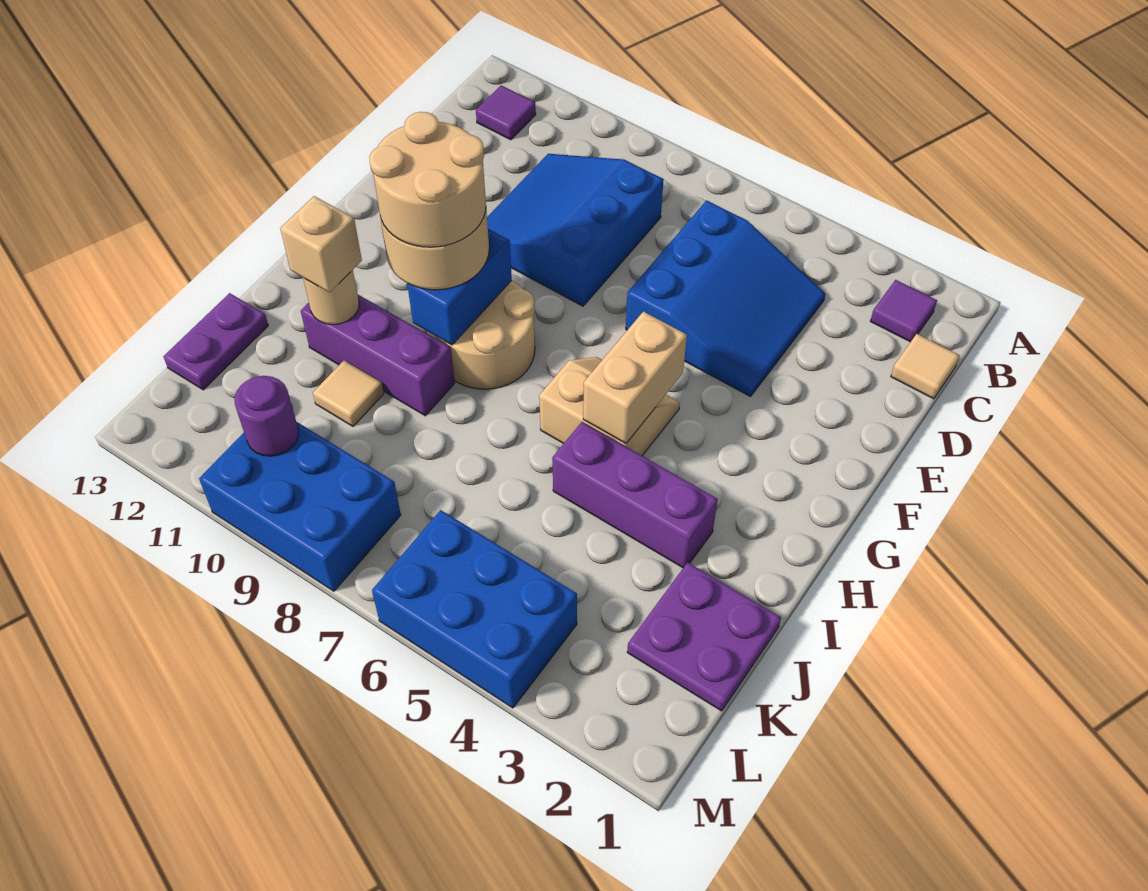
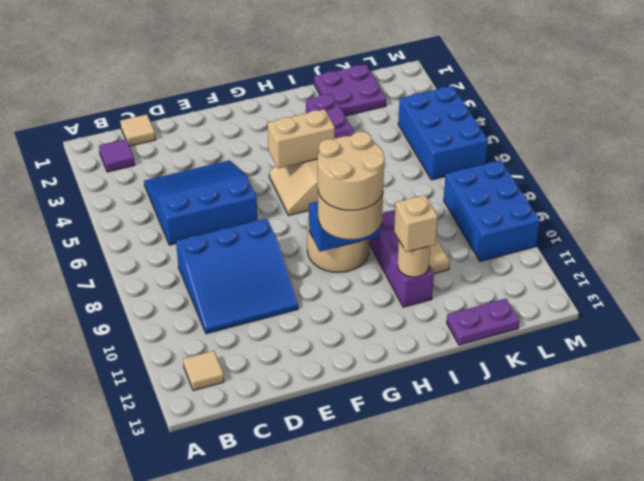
purple tile B12 level 1 -> tan tile B12 level 1
purple round brick L10 level 2 -> none

